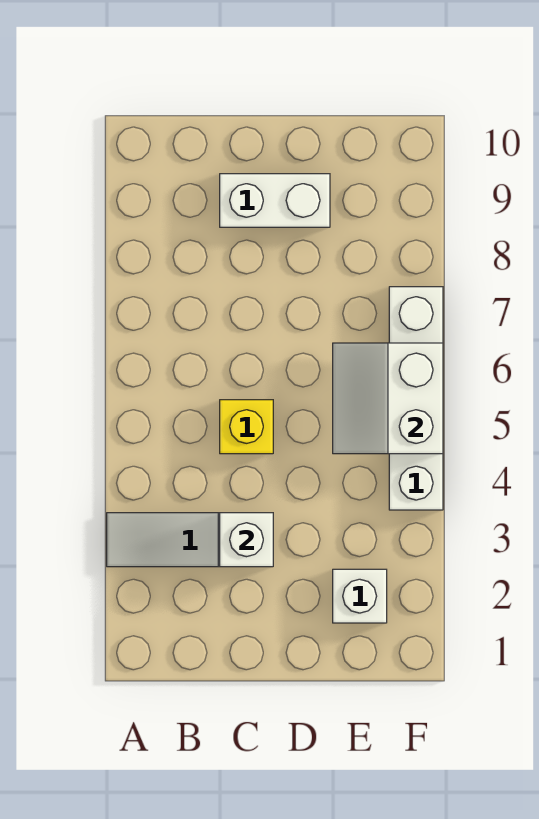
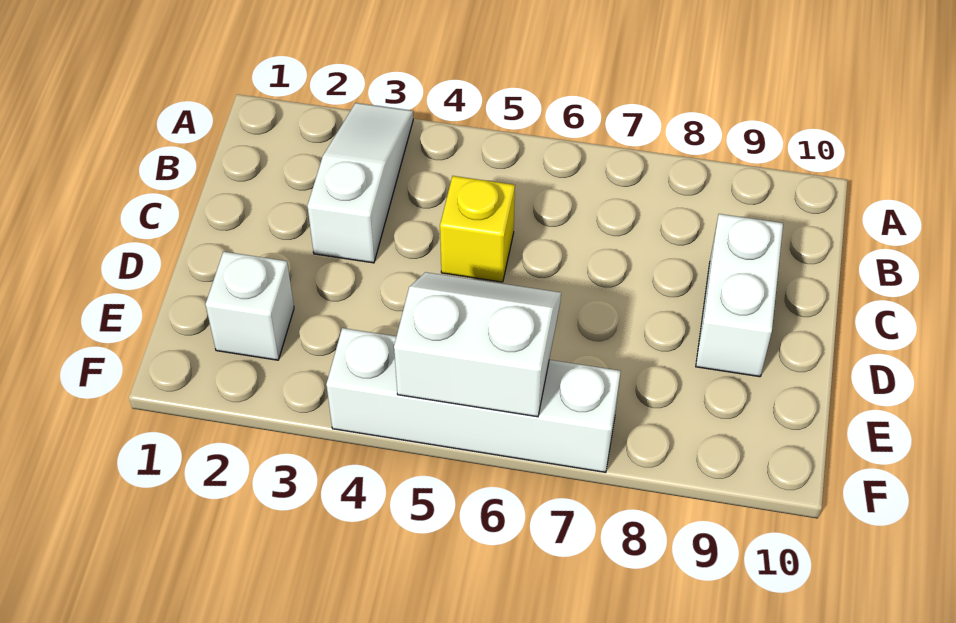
white brick C3 level 2 -> none

